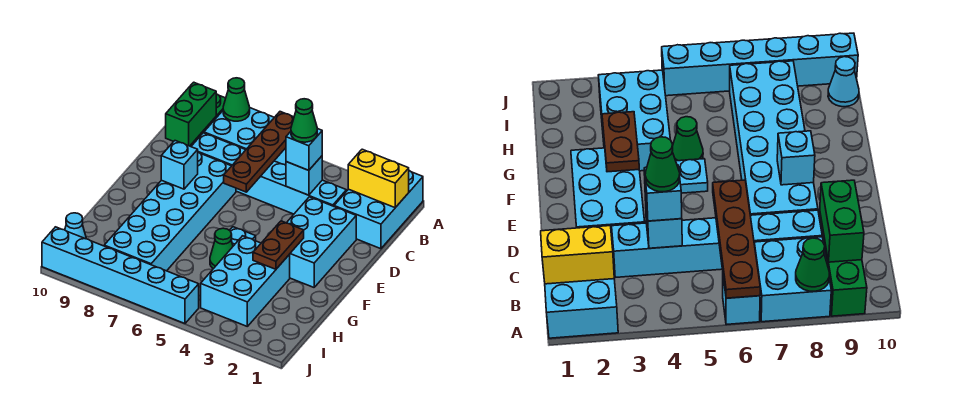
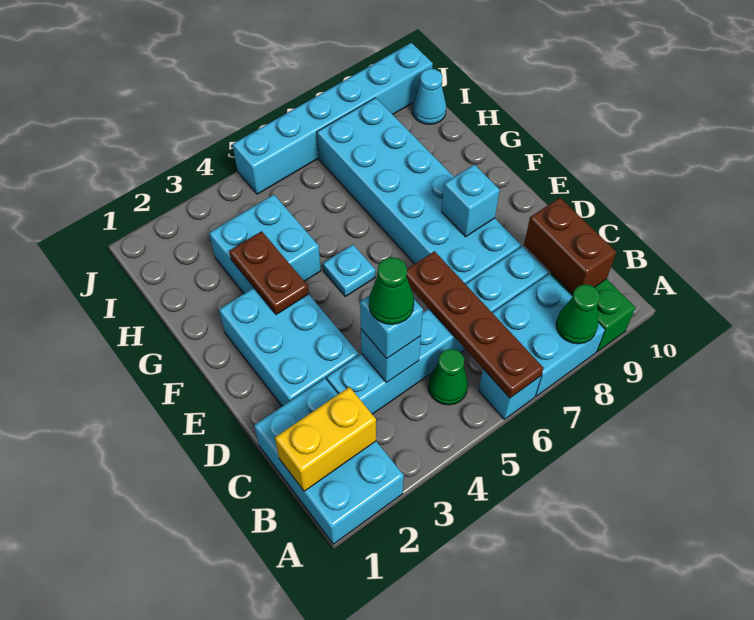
green brick B9:C9 level 2 -> brown brick B9:C9 level 2
cyan brick G3:I4 level 1 -> cyan brick G3:H4 level 1
green cone G5 level 1 -> green cone B5 level 1

